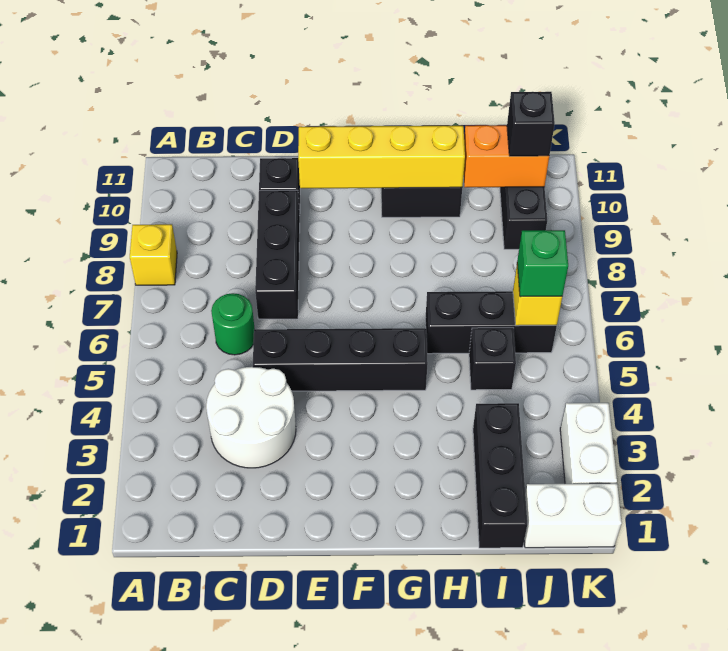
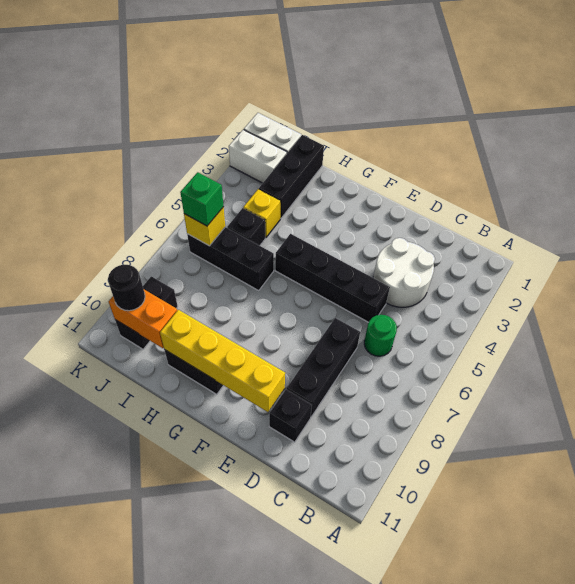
yellow brick A8 level 1 -> yellow brick I4 level 1
black brick J10 level 3 -> black round brick J10 level 3
white brick K2:K3 level 1 -> white brick J2:K2 level 1

